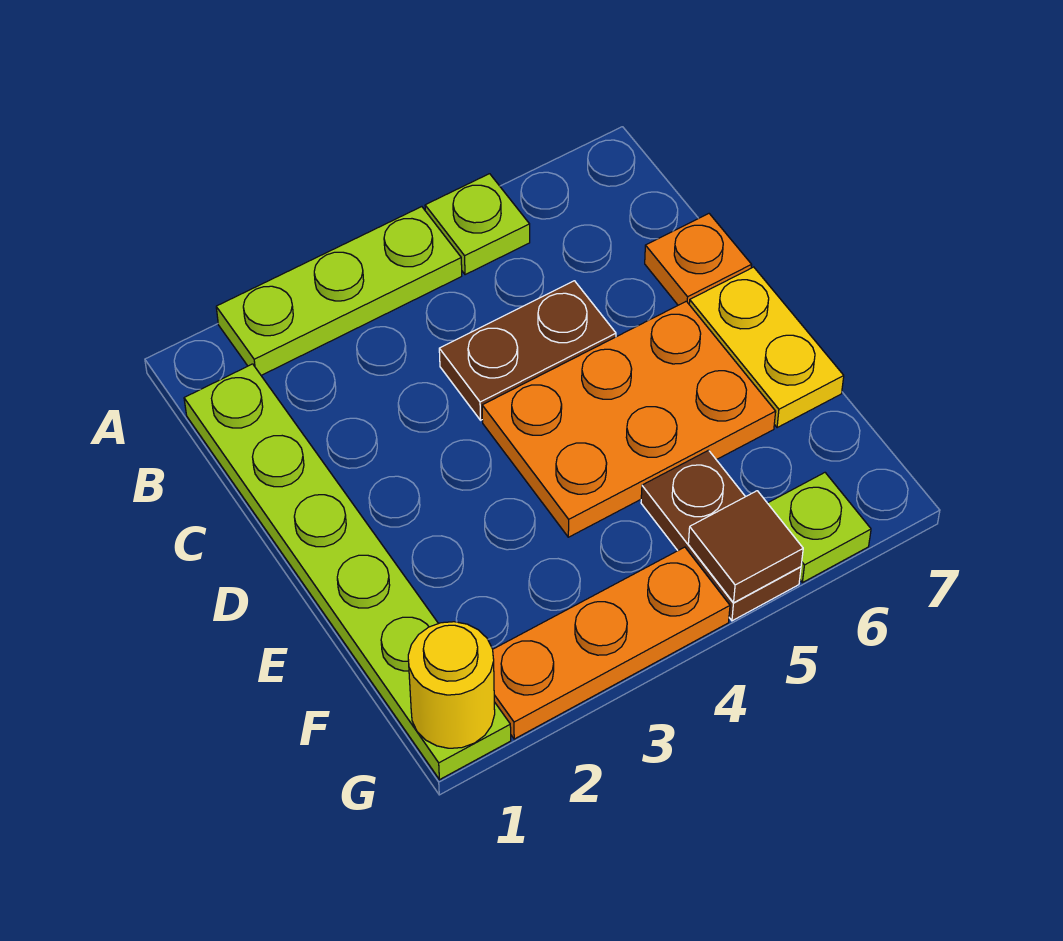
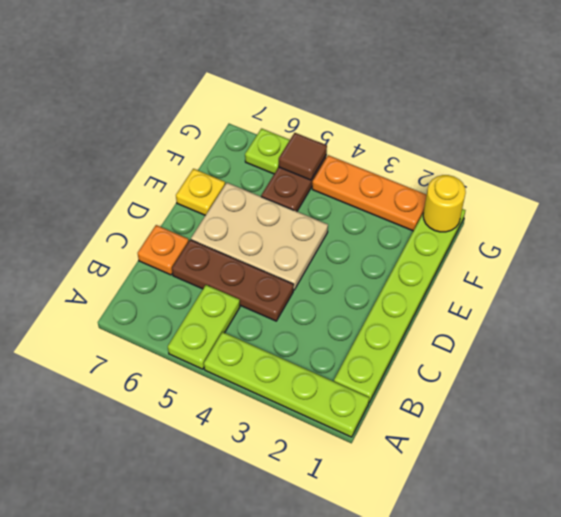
lime plate A2:A4 level 1 -> lime plate A1:A4 level 1
lime plate A5 level 1 -> lime plate A5:B5 level 1
brown plate C4:C5 level 1 -> brown plate C4:C6 level 1
orange plate D4:E6 level 1 -> tan plate D4:E6 level 1
yellow plate D7:E7 level 1 -> yellow plate E7 level 1

